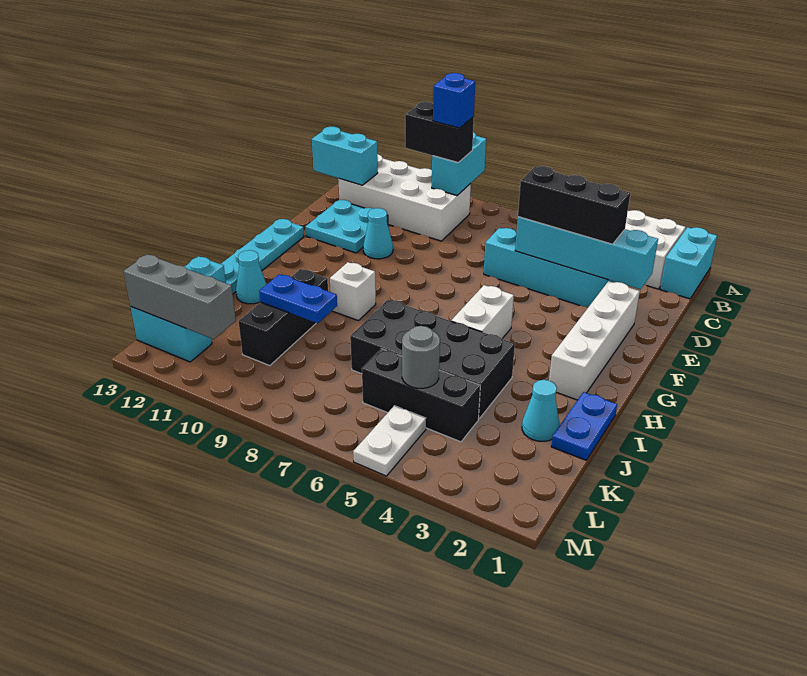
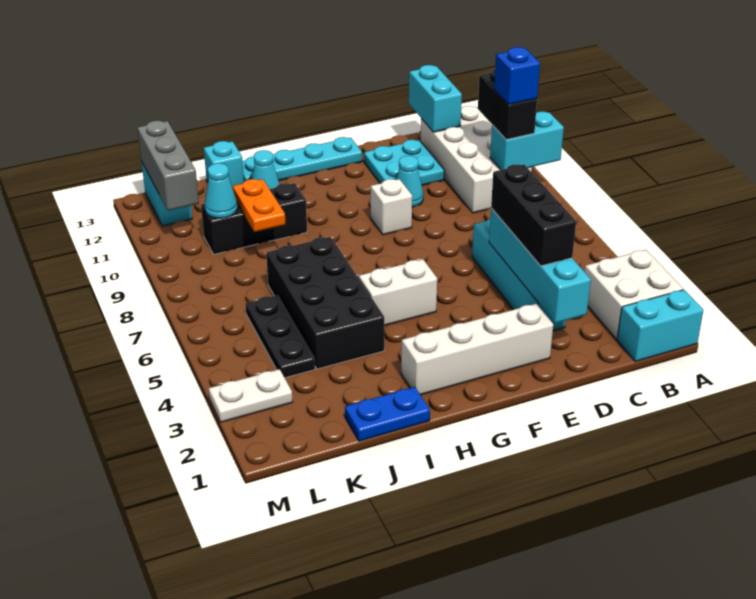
white brick H9 level 1 -> white brick F9 level 1
cyan cone J2 level 1 -> cyan cone K10 level 2
blue plate J9:J10 level 2 -> orange plate J9:J10 level 2
black brick K4:K6 level 1 -> black plate K4:K6 level 1
grey round brick K5 level 2 -> none
white plate L5:M5 level 1 -> white plate L3:M3 level 1

